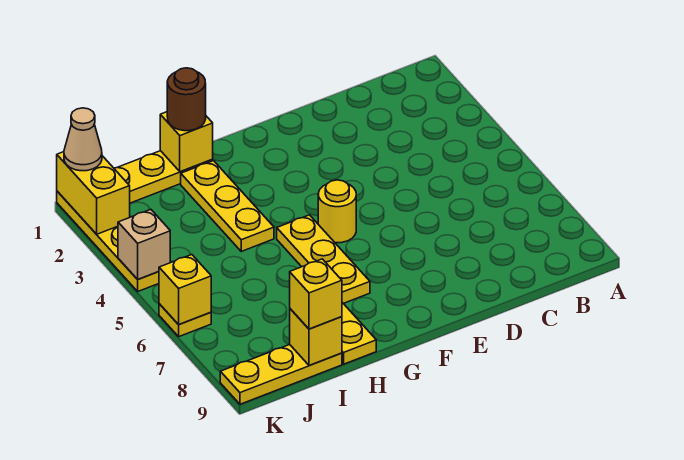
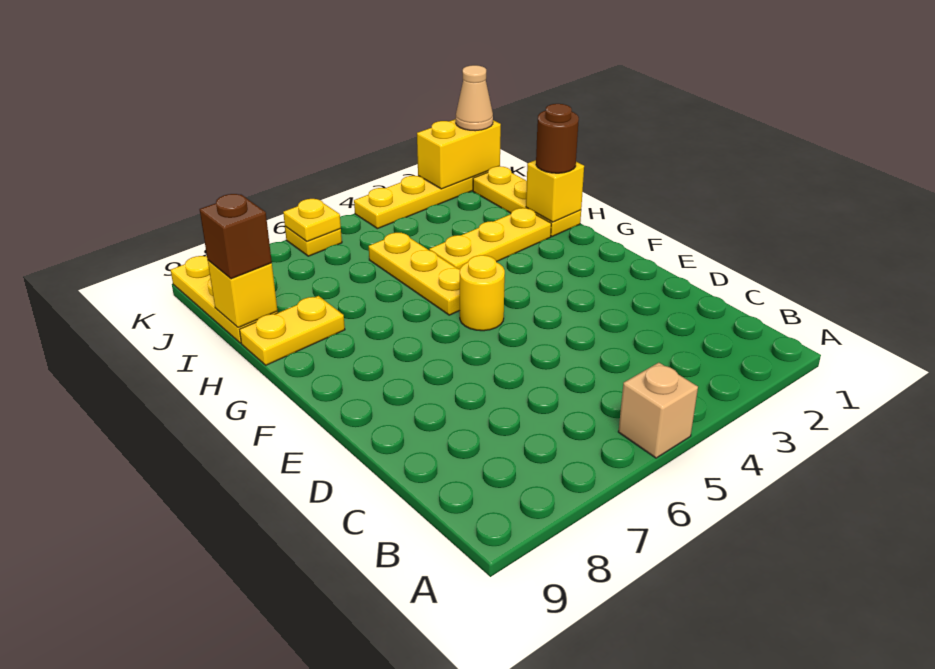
yellow plate G5:G7 level 1 -> yellow plate G5:I5 level 1
yellow brick I9 level 3 -> brown brick I9 level 3
tan brick K4 level 2 -> tan brick A5 level 1
yellow brick K6 level 2 -> yellow plate K6 level 2

